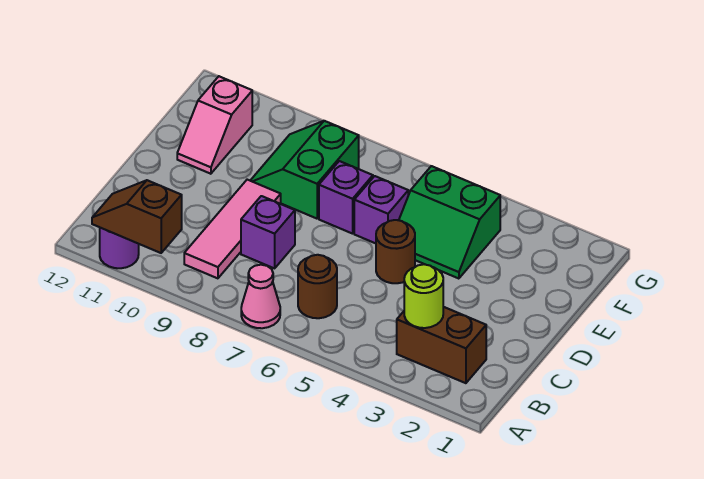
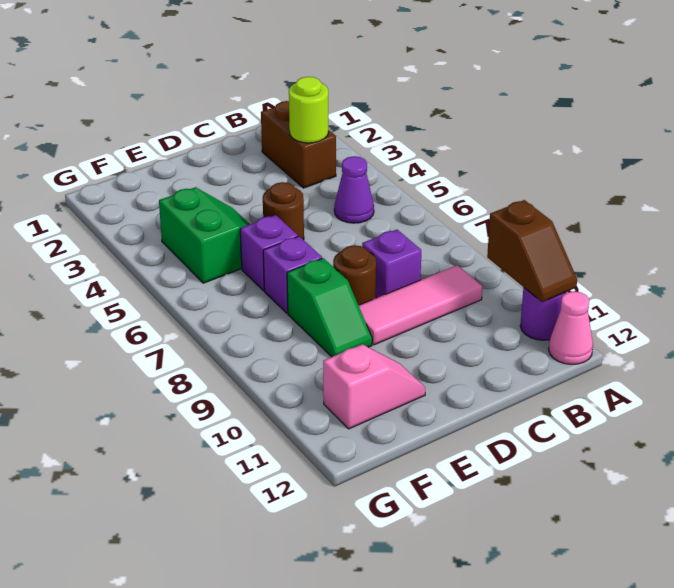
pink cone A7 level 1 -> pink cone A12 level 1
none -> purple cone B5 level 1
brown round brick B6 level 1 -> brown round brick D8 level 1
green slope E8:F9 level 1 top 8 -> green slope E8:E9 level 1 top 8

